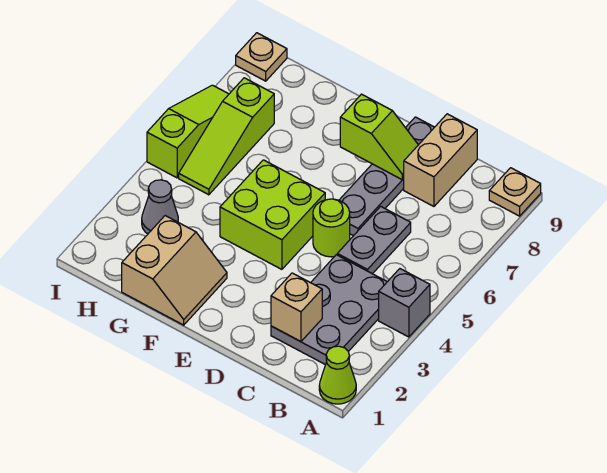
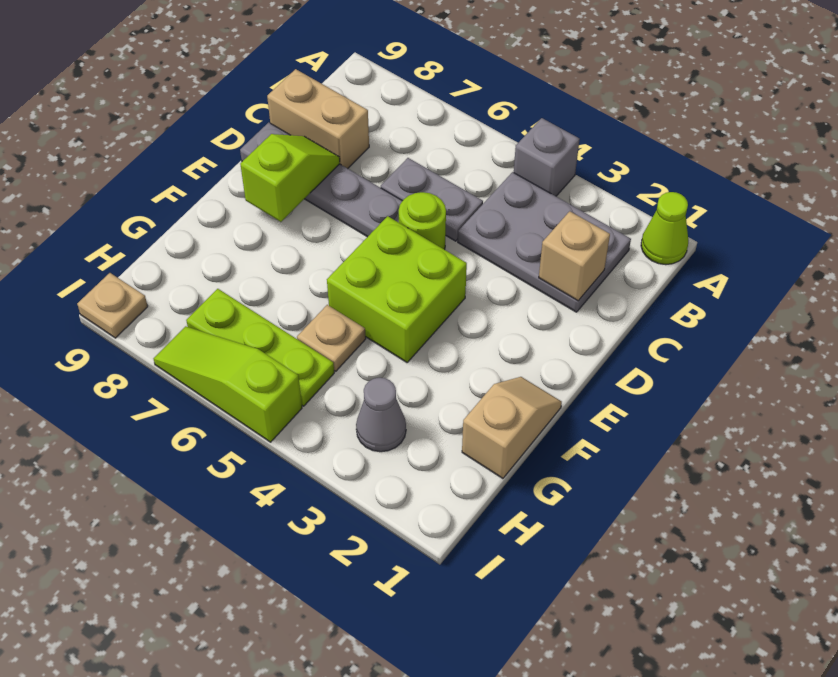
tan plate A9 level 1 -> tan plate G5 level 1
tan slope F1:G2 level 1 top G -> tan slope F1:G1 level 1 top G
lime slope H5:H7 level 1 top 7 -> lime plate H5:H7 level 1

